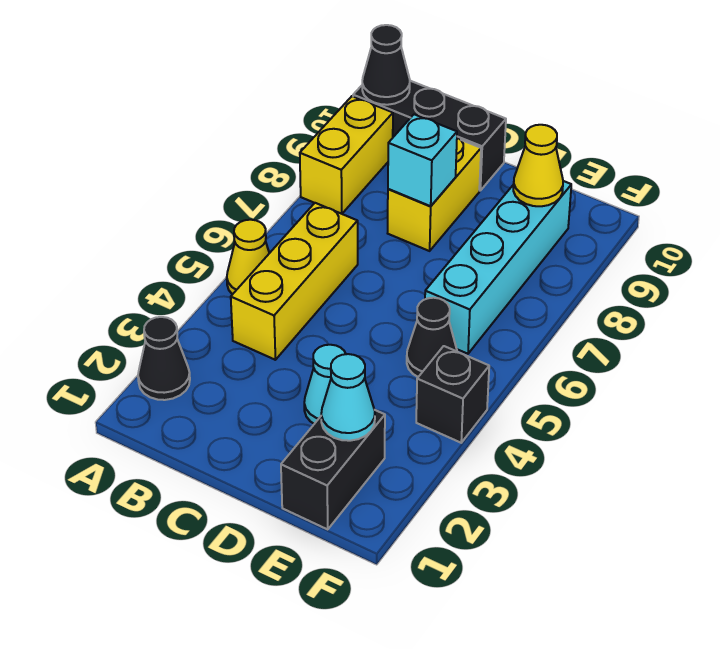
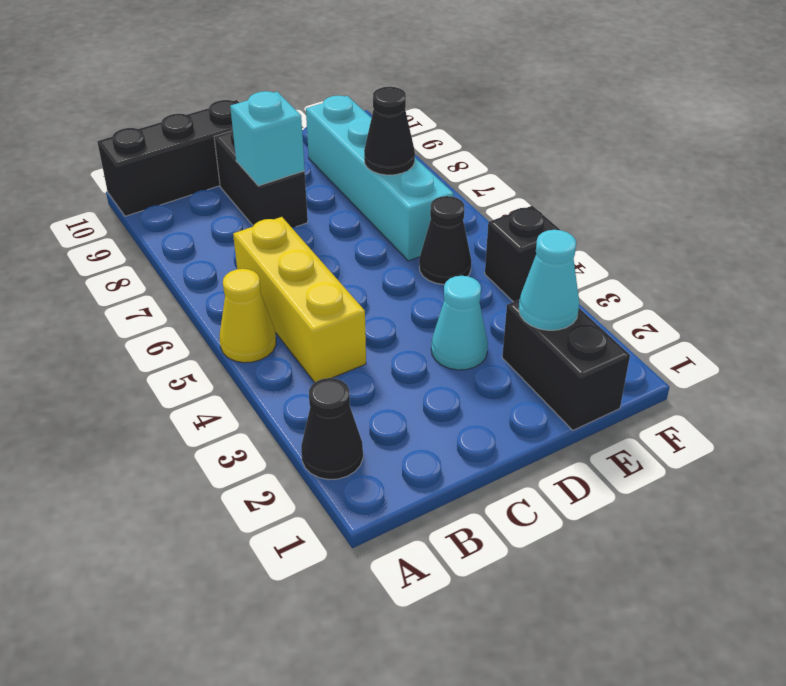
yellow brick A8:A9 level 1 -> none
black cone A10 level 2 -> black cone E7 level 2
yellow brick C8:C9 level 1 -> black brick C8:C9 level 1
yellow cone E9 level 2 -> none

